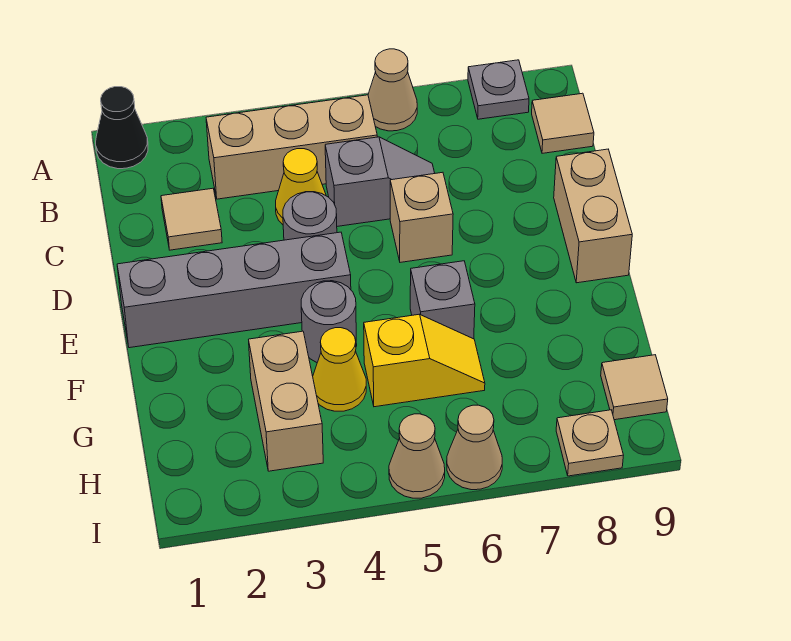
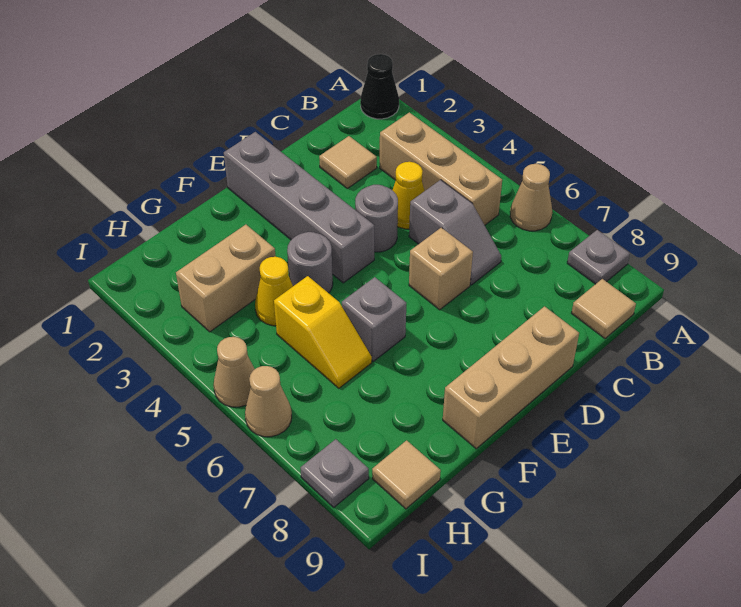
tan brick D9:E9 level 1 -> tan brick D9:F9 level 1
tan plate I8 level 1 -> grey plate I8 level 1

